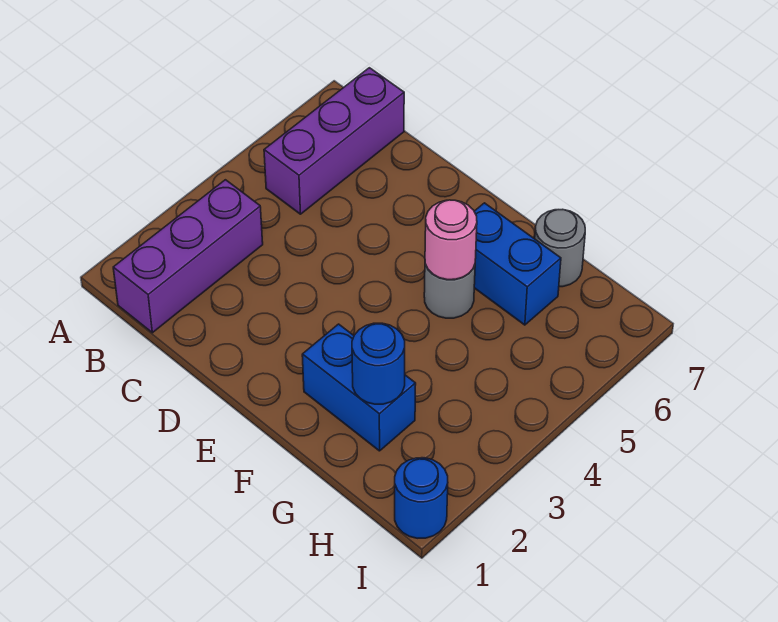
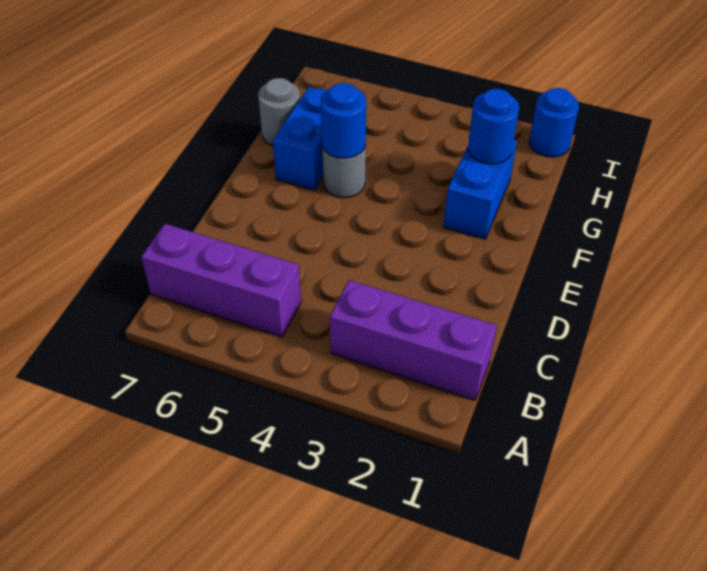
pink round brick F5 level 2 -> blue round brick F5 level 2

